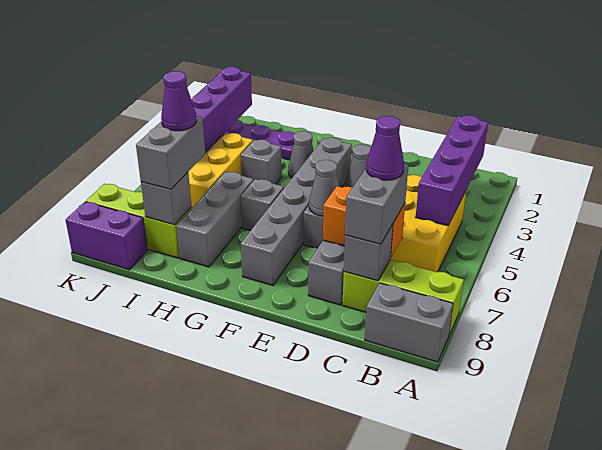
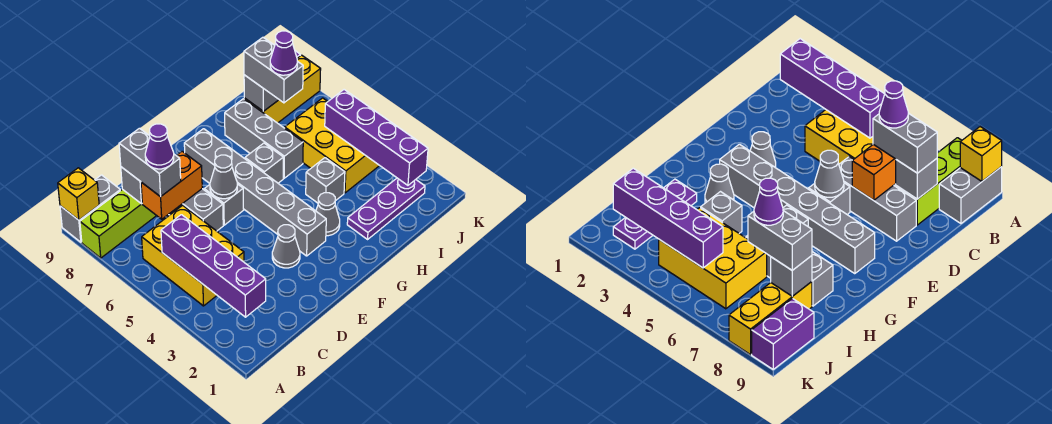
none -> yellow brick A9 level 2
lime brick I8:K8 level 1 -> yellow brick I8:K8 level 1

